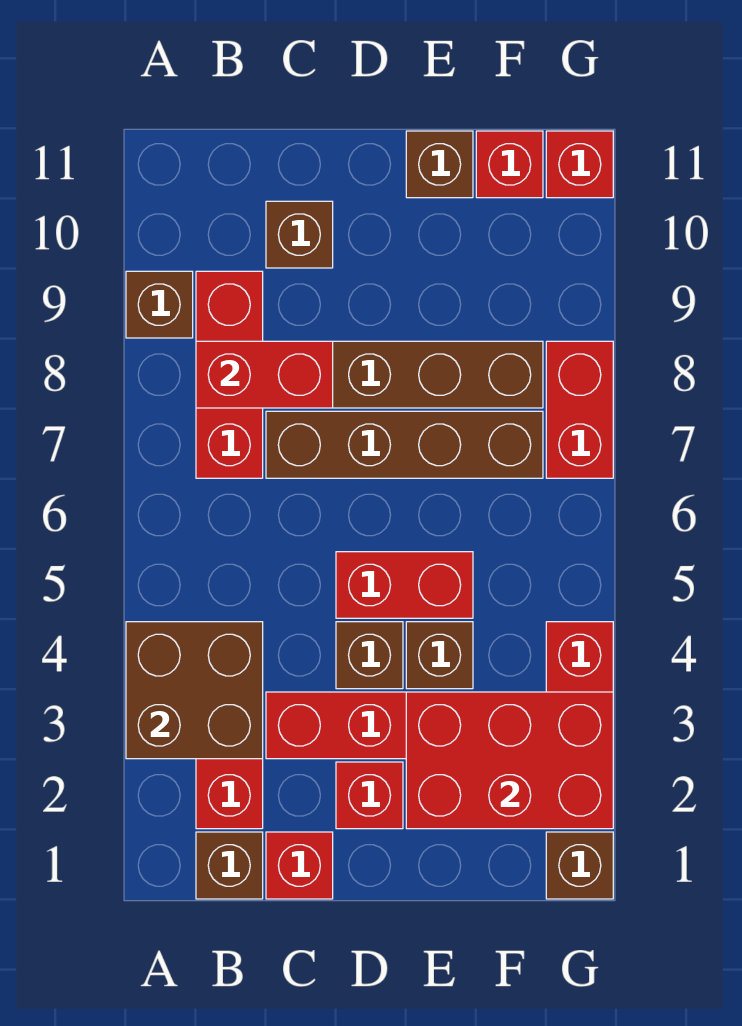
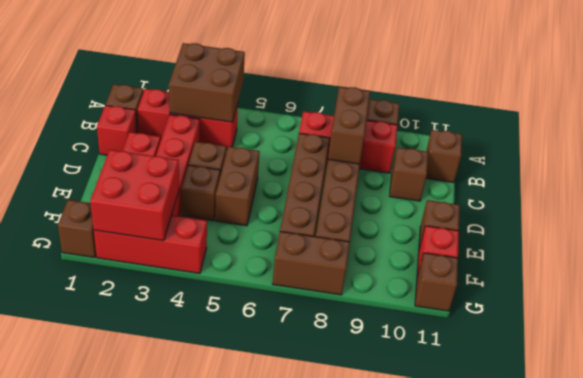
red brick B8:C8 level 2 -> brown brick B8:C8 level 2
none -> brown brick B11 level 1
red brick D5:E5 level 1 -> brown brick D5:E5 level 1
red brick E2:G3 level 2 -> red brick F2:G3 level 2
red brick G7:G8 level 1 -> brown brick G7:G8 level 1
red brick G11 level 1 -> brown brick G11 level 1

